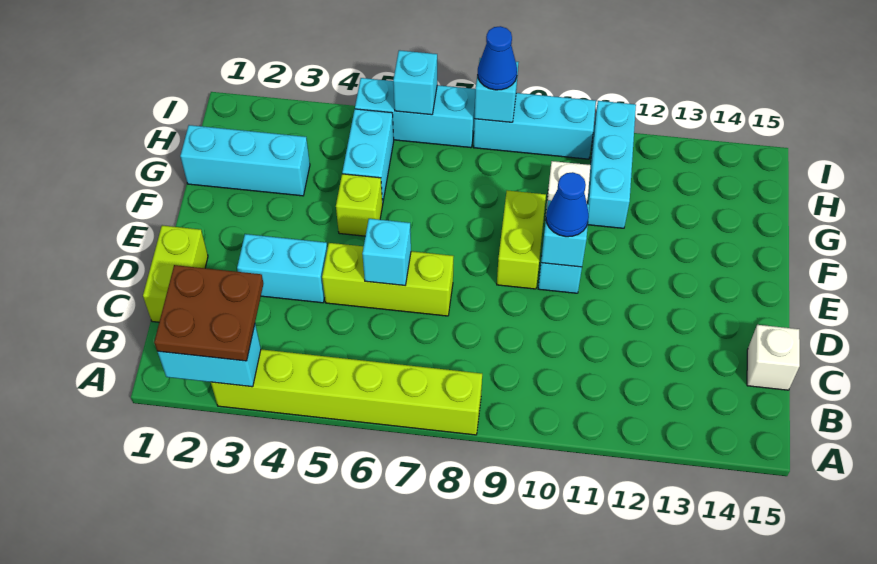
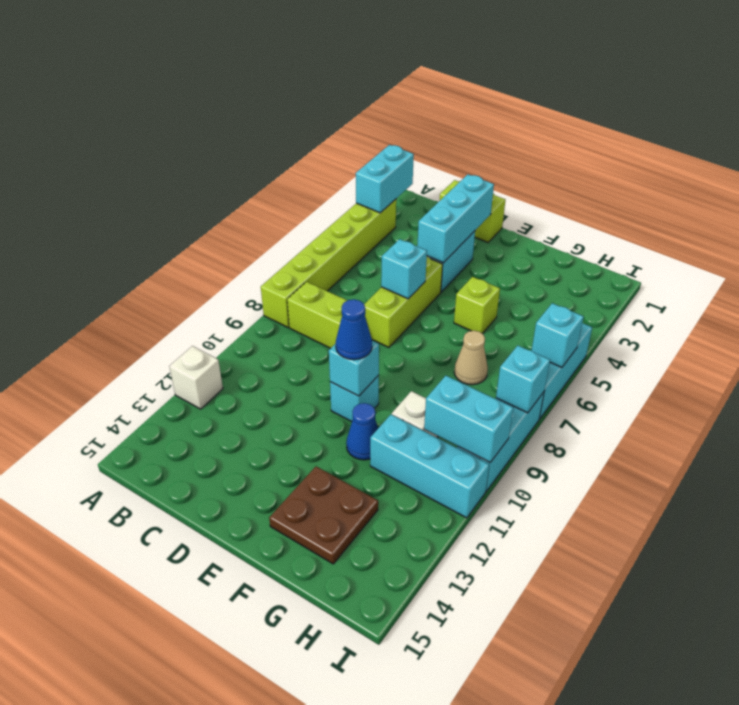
brown plate A2:B3 level 3 -> brown plate F13:G14 level 1
white brick C15 level 1 -> white brick A12 level 1
lime brick E9:F9 level 1 -> lime brick B8:C8 level 1
cyan brick G1:G3 level 1 -> cyan brick D2:D4 level 2
cyan brick G5:H5 level 1 -> cyan brick H10:I10 level 2
none -> tan cone G7 level 1
blue cone I8 level 3 -> blue cone F11 level 1

